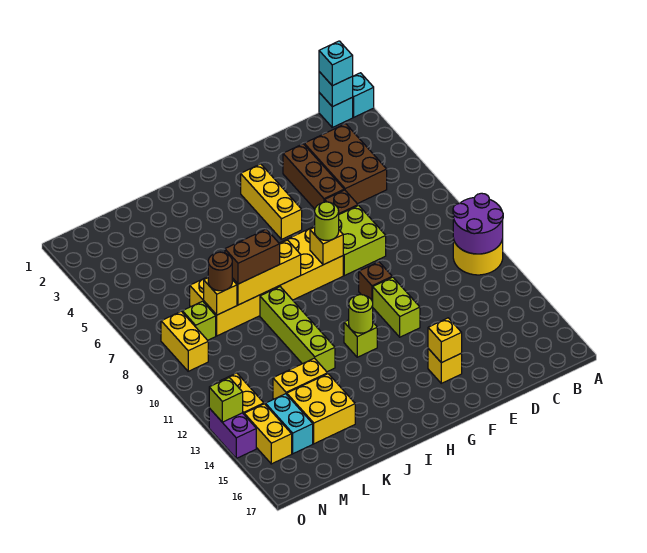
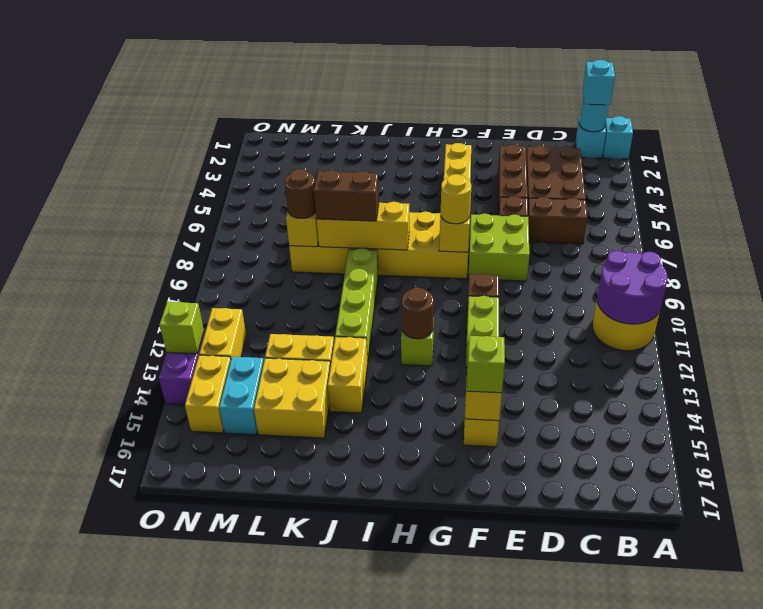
cyan brick B1 level 2 -> cyan round brick B1 level 2
none -> brown brick C6:D6 level 1
lime round brick G8 level 3 -> yellow round brick G8 level 3
lime round brick H12 level 2 -> brown round brick H12 level 2
lime brick M8 level 1 -> lime brick F15 level 3
yellow brick N8:N9 level 1 -> yellow brick J13:J14 level 1

